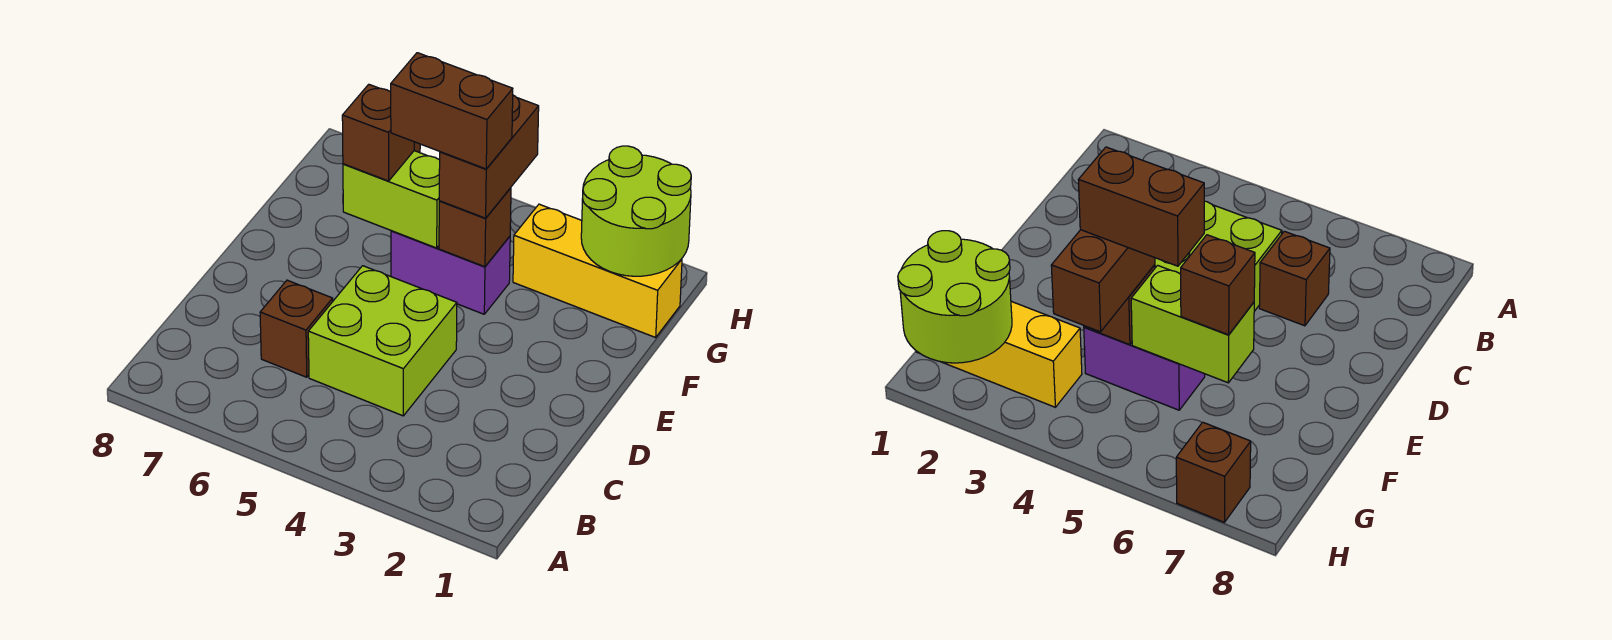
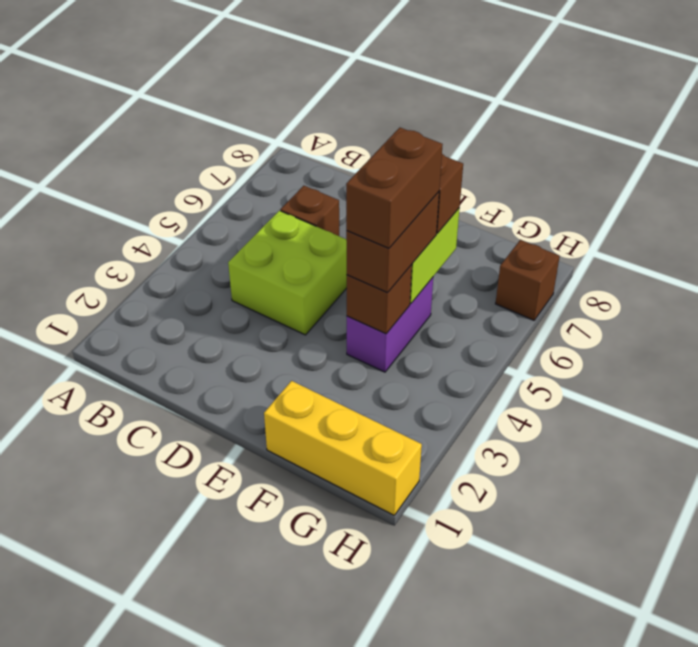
brown brick F4:G4 level 3 -> brown brick F4:F5 level 3
yellow brick G1:G3 level 1 -> yellow brick F1:H1 level 1
lime round brick G1:H2 level 2 -> none

